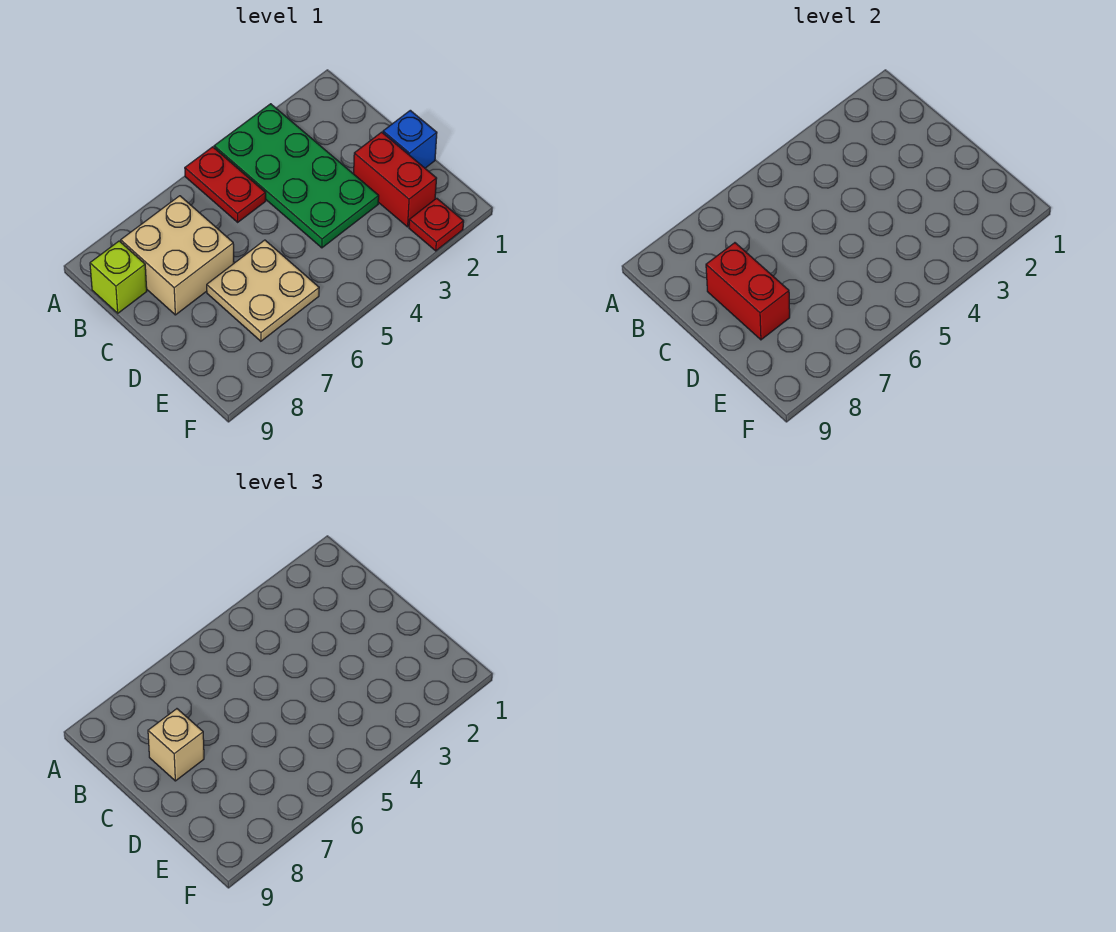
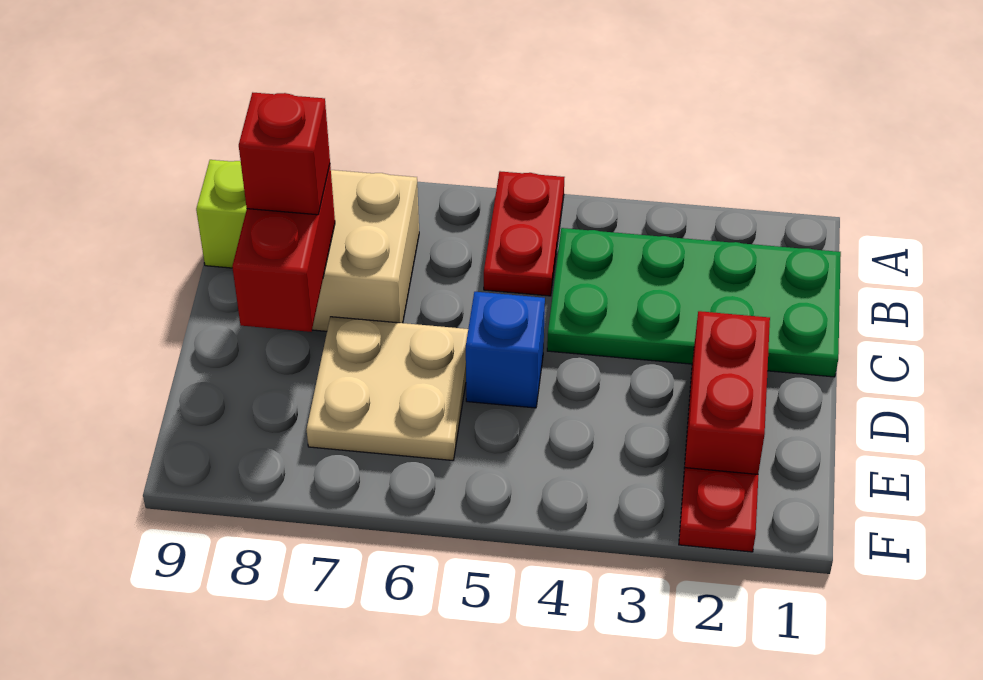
green plate A3:D4 level 1 -> green plate B1:C4 level 1
tan brick C8 level 3 -> red brick C8 level 3
blue brick D1 level 1 -> blue brick D5 level 1

